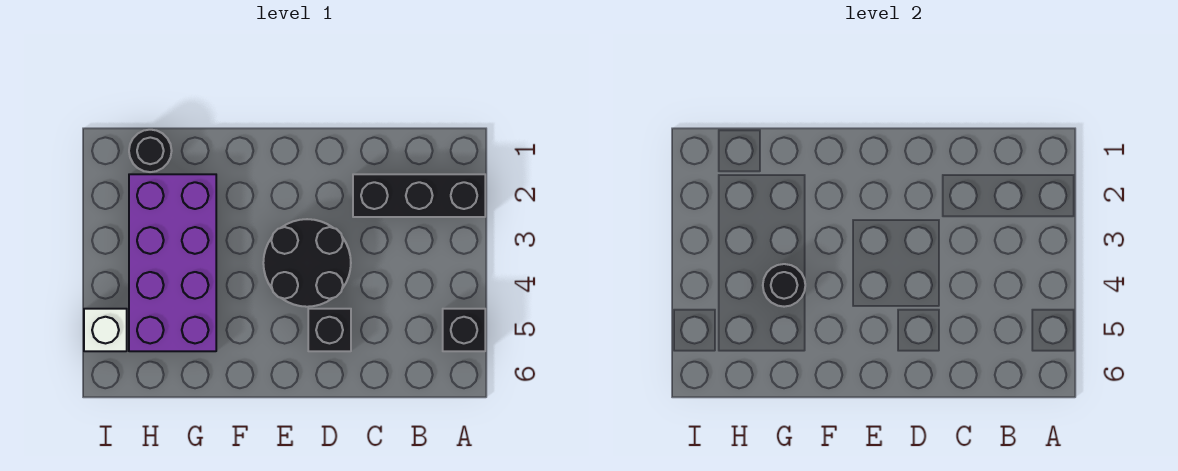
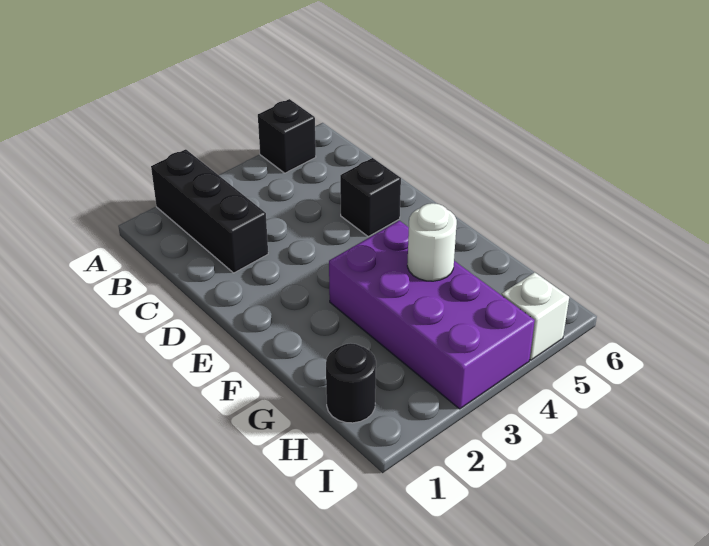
black round brick D3:E4 level 1 -> none
purple brick G2:H5 level 1 -> purple brick F3:I4 level 1
black round brick G4 level 2 -> white round brick G4 level 2

